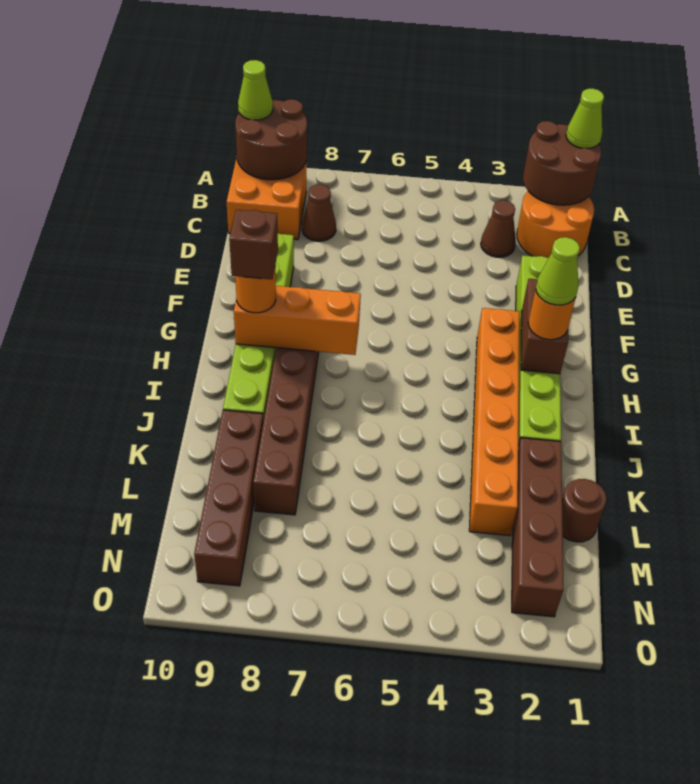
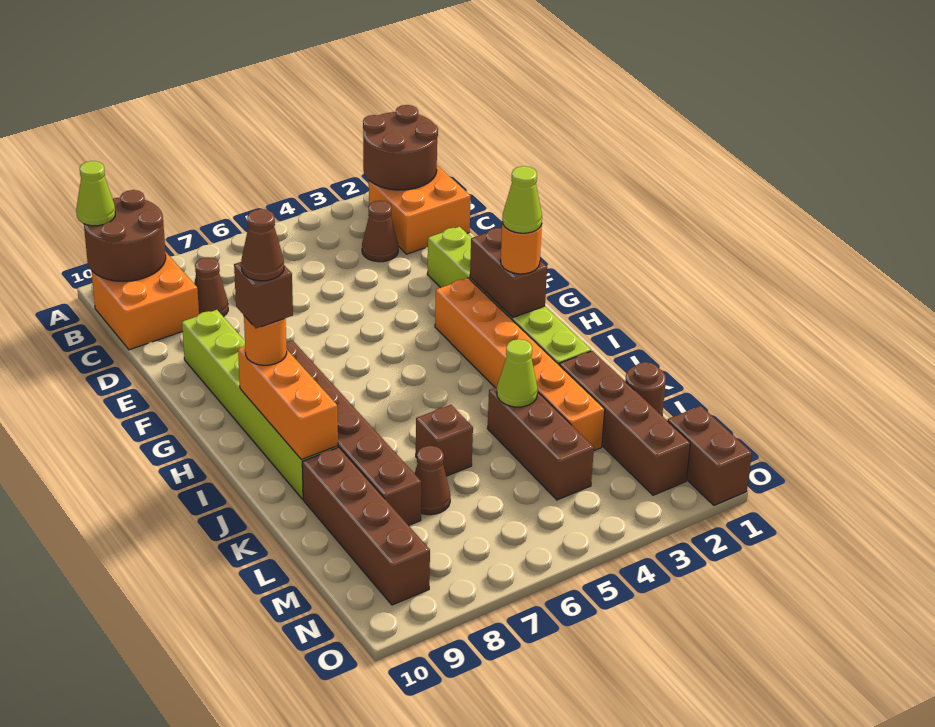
lime cone A1 level 3 -> lime cone K4 level 2
orange round brick B1:C2 level 1 -> orange brick B1:C2 level 1
orange brick H7:H9 level 2 -> orange brick H9:J9 level 2
none -> brown cone H9 level 5
none -> brown brick K4:M4 level 1
none -> brown brick K6 level 1
none -> brown cone L7 level 1
none -> brown brick N1:O1 level 1

